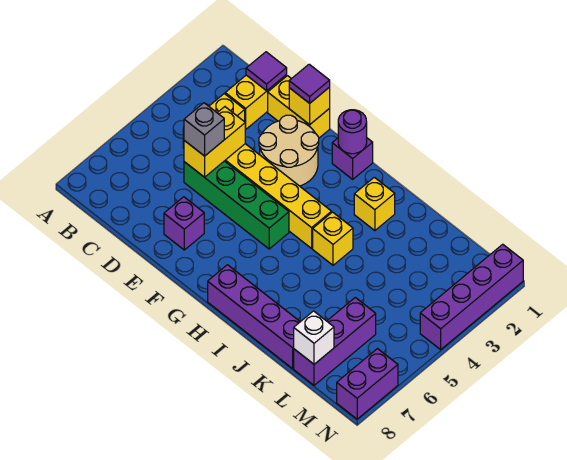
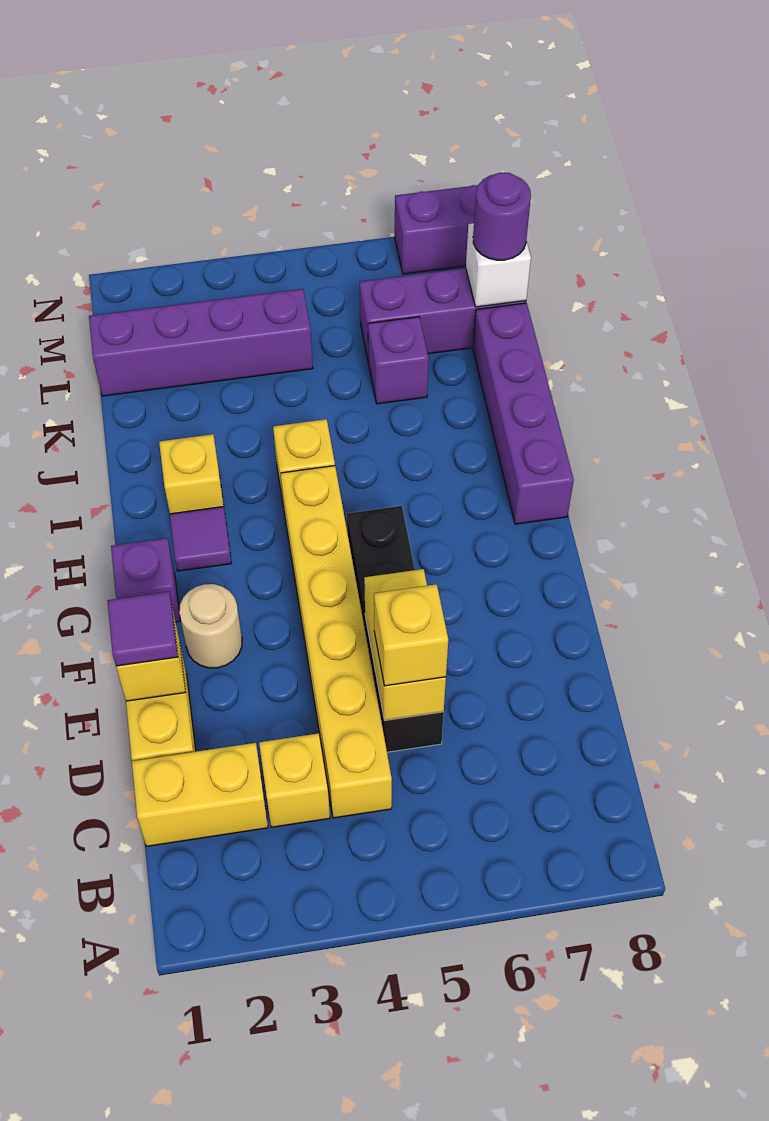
purple tile C1 level 2 -> purple tile H2 level 1
yellow brick D4:D5 level 2 -> yellow brick D5:E5 level 2
green brick D5:G5 level 1 -> black brick D5:G5 level 1
grey brick D5 level 3 -> yellow brick D5 level 3
tan round brick E2:F3 level 1 -> tan round brick F2 level 1
purple brick E7 level 1 -> purple brick K6 level 1
purple round brick G1 level 2 -> purple round brick L8 level 3
purple brick N1:N4 level 1 -> purple brick L1:L4 level 1

